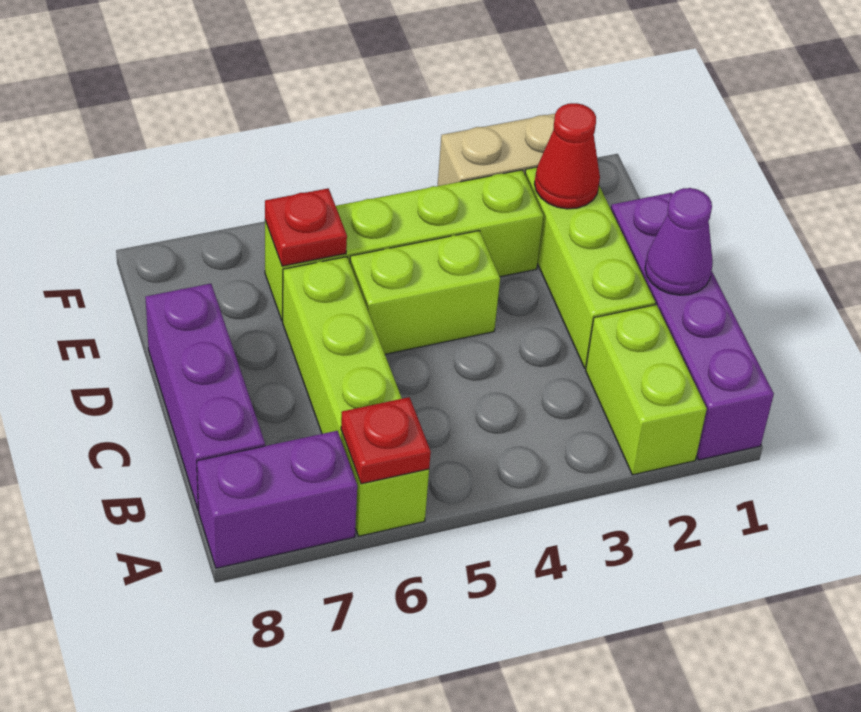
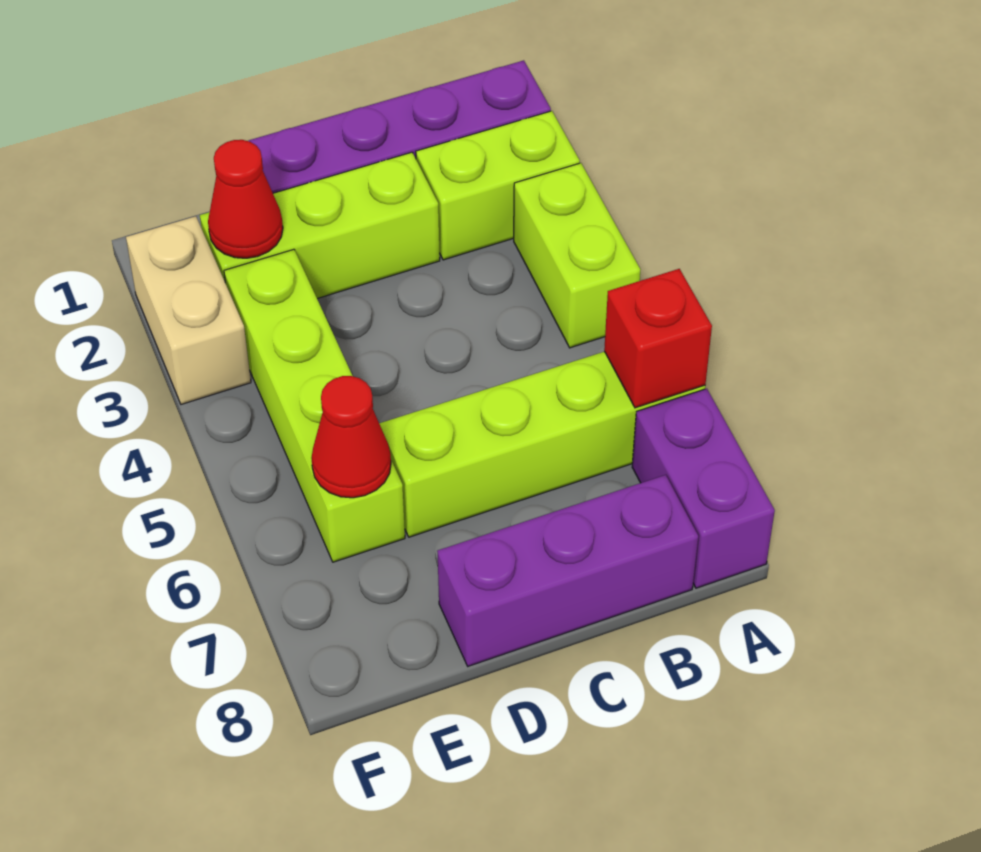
red plate A6 level 2 -> red brick A6 level 2
purple cone C1 level 2 -> none
lime brick D4:D5 level 1 -> lime brick A3:A4 level 1
red plate E6 level 2 -> red cone E6 level 2

